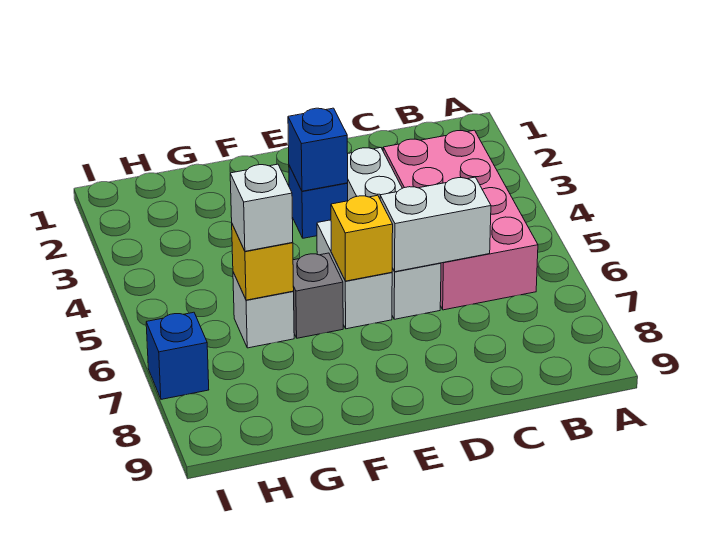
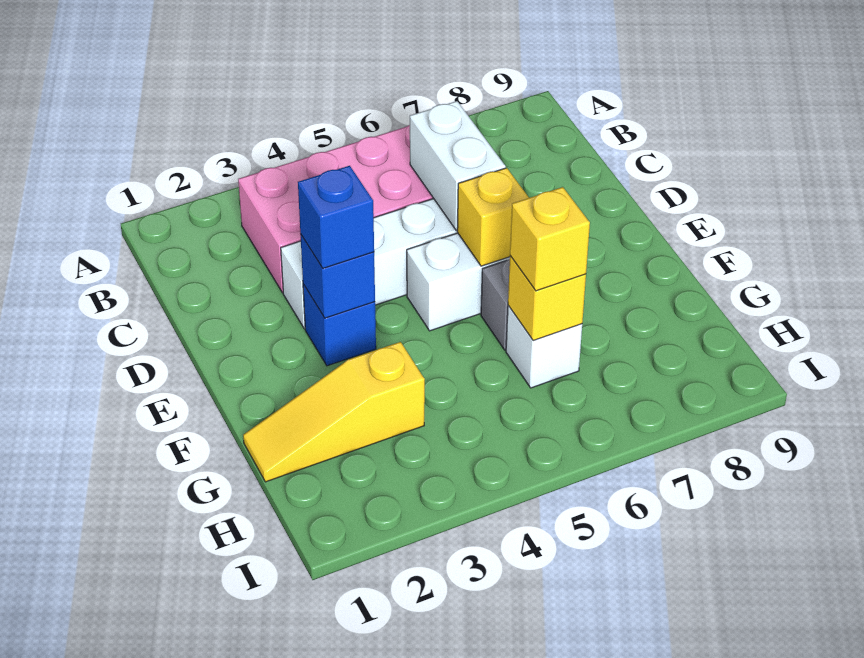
none -> yellow slope G1:G3 level 1 top 3
white brick G6 level 3 -> yellow brick G6 level 3
blue brick I7 level 1 -> blue brick E3 level 3

